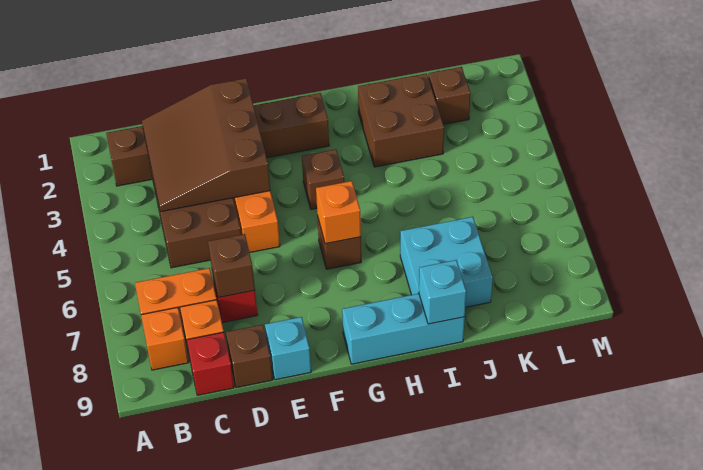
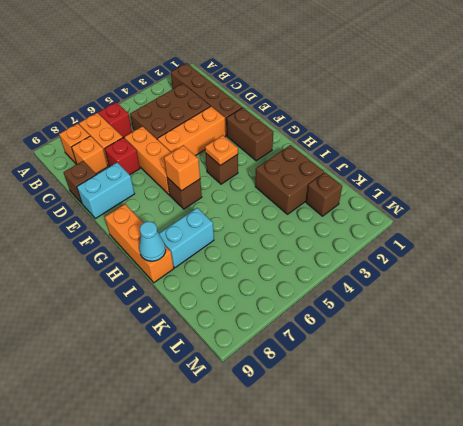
brown slope C2:E4 level 2 top E -> none
red brick C9 level 1 -> red brick B6 level 1
none -> orange brick D6:F6 level 1
brown brick D7 level 2 -> none
cyan brick E9 level 1 -> cyan brick E8:E9 level 1
none -> orange plate G4 level 2
cyan brick G9:I9 level 1 -> orange brick G9:I9 level 1
cyan brick I7:J8 level 1 -> cyan brick I7:I8 level 1
cyan brick I9 level 2 -> cyan cone I9 level 2

